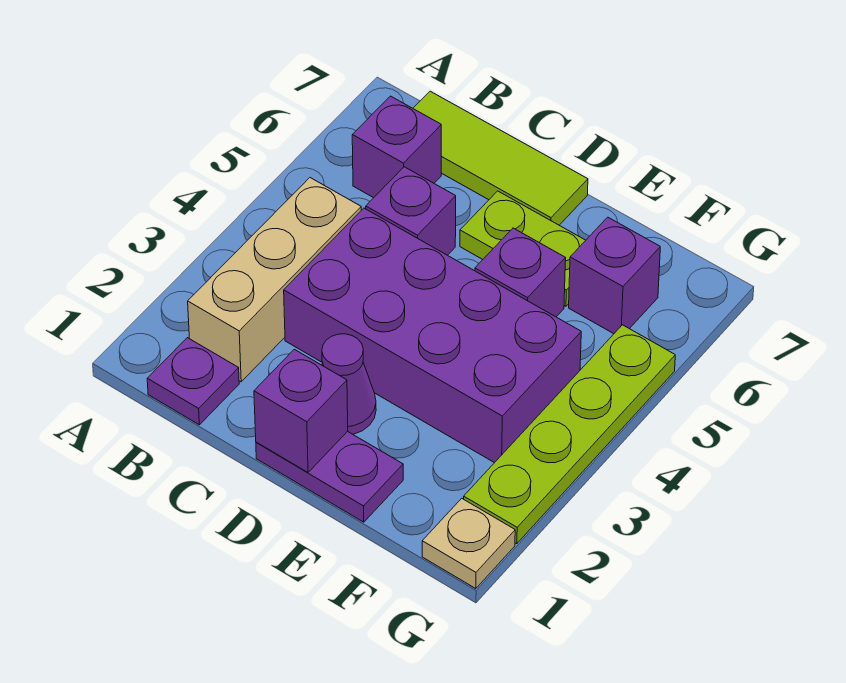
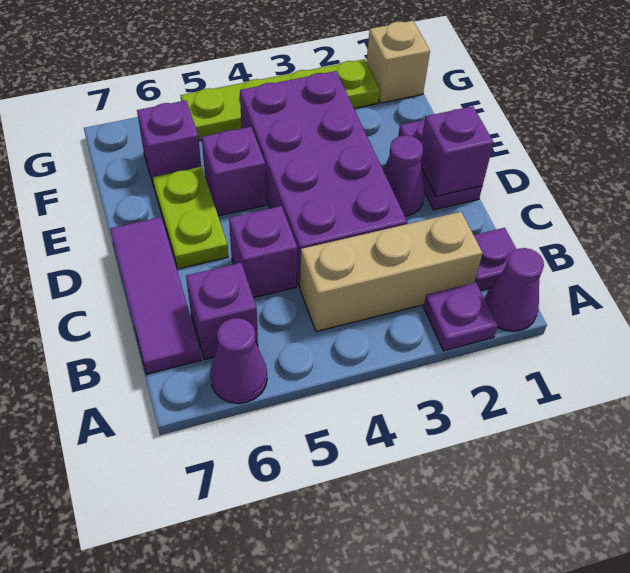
none -> purple cone A1 level 1
none -> purple plate A2 level 1
none -> purple cone A6 level 1
lime tile B7:D7 level 1 -> purple tile B7:D7 level 1
tan plate G1 level 1 -> tan brick G1 level 1

